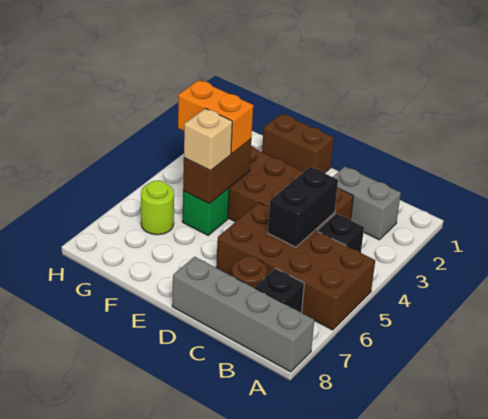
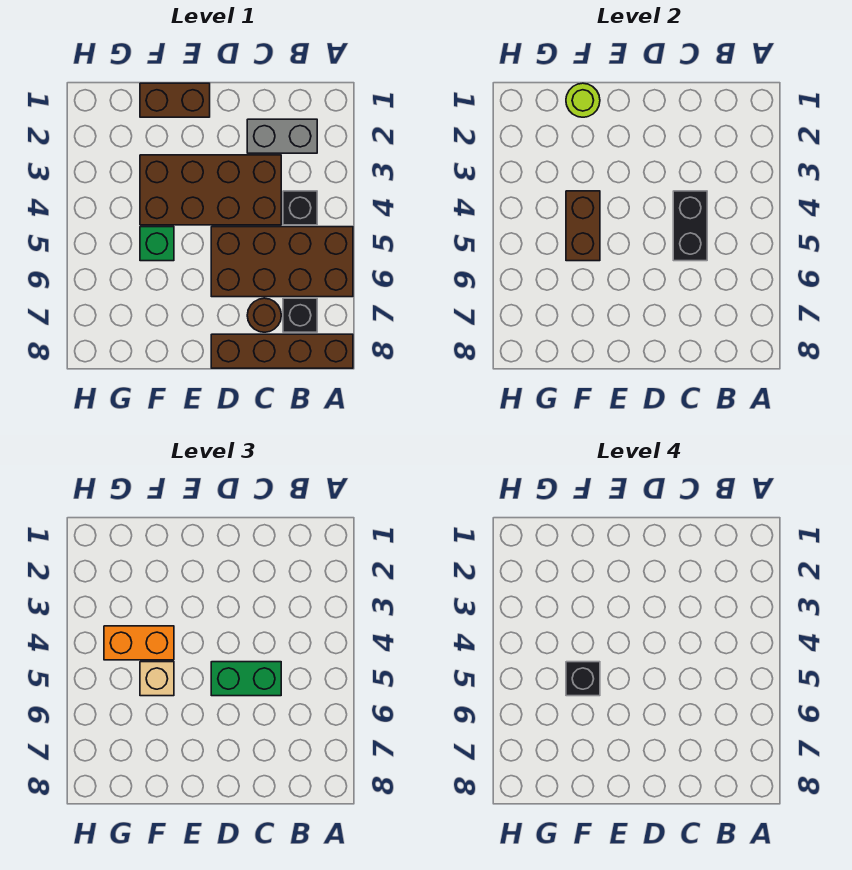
grey brick A8:D8 level 1 -> brown brick A8:D8 level 1
none -> green brick C5:D5 level 3
none -> black brick F5 level 4
lime round brick G6 level 1 -> lime round brick F1 level 2

